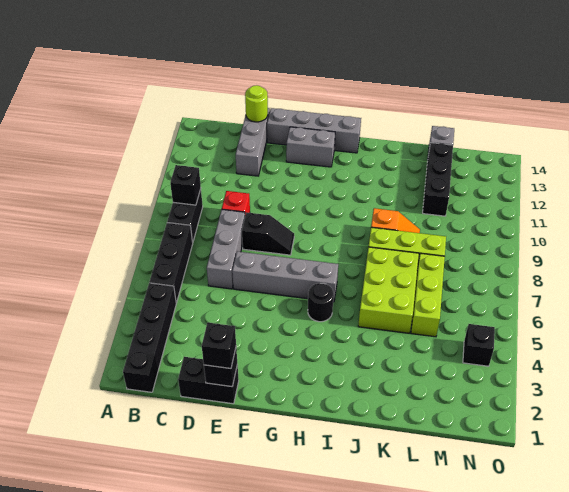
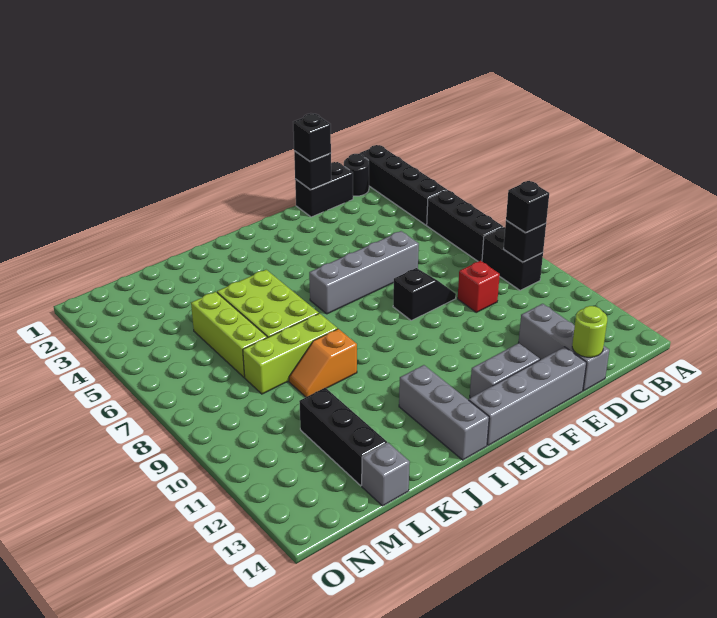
grey brick D6:D8 level 1 -> grey brick I12:I14 level 1
black slope E8:F8 level 1 top E -> black slope E8:F8 level 1 top F
black round brick H5 level 1 -> black round brick C1 level 1
black brick N4 level 1 -> black brick B9 level 3

